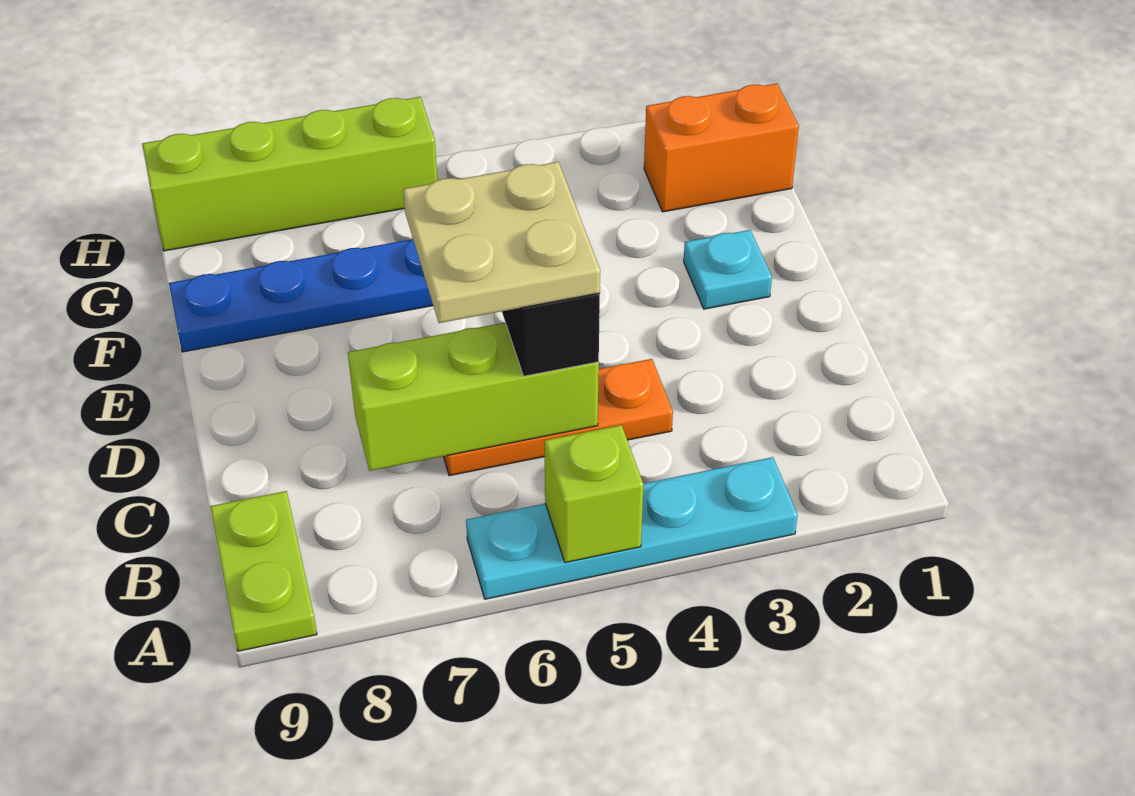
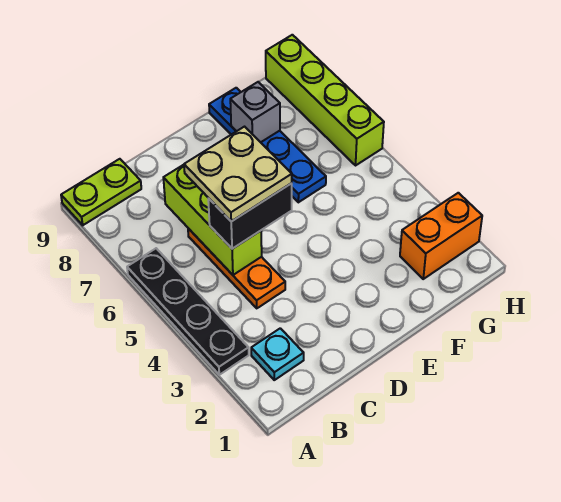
cyan plate A3:A6 level 1 -> black plate A3:A6 level 1
lime brick A5 level 2 -> none
cyan plate E2 level 1 -> cyan plate B2 level 1
none -> grey brick F8 level 2
orange brick G1:G2 level 1 -> orange brick G2:H2 level 1

